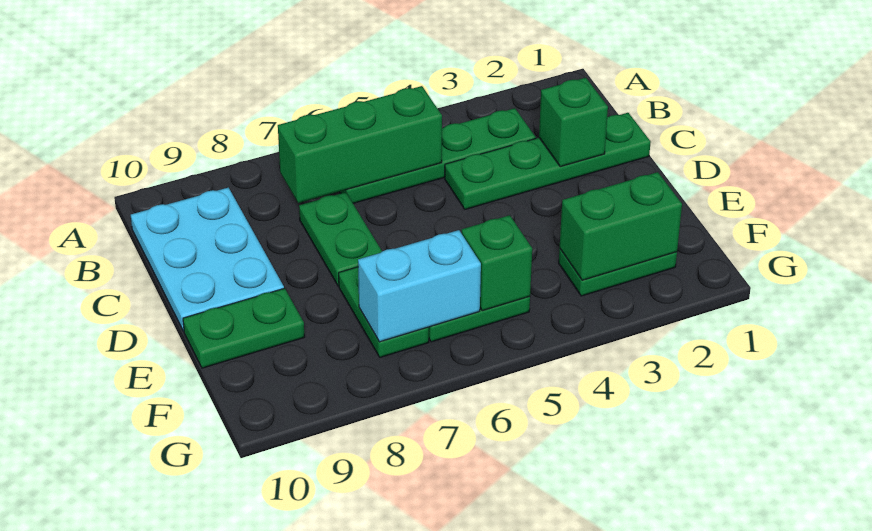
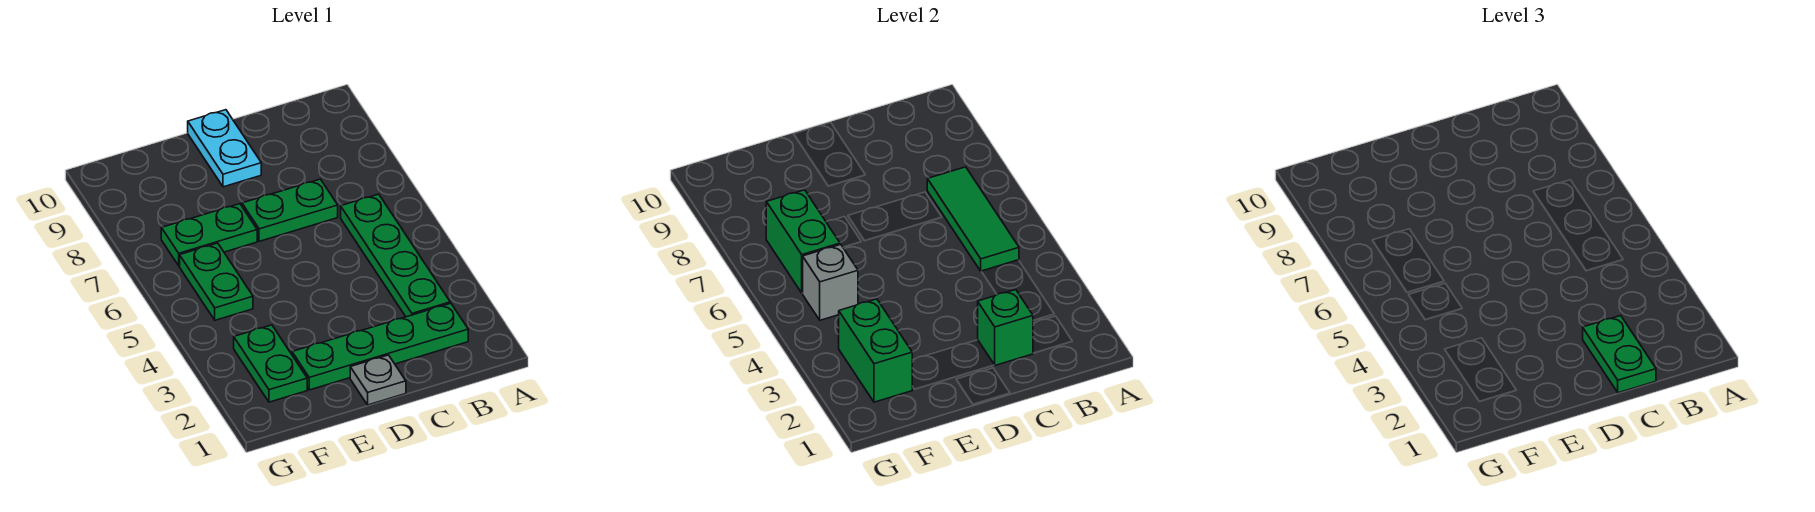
green brick B5:B7 level 2 -> green tile B5:B7 level 2
cyan plate B9:D10 level 1 -> cyan plate D9:D10 level 1
green plate C1:C4 level 1 -> green plate B2:E2 level 1
none -> grey plate D1 level 1
green plate E9:E10 level 1 -> green plate C1:C2 level 3
green brick F5 level 2 -> grey brick F5 level 2
cyan brick F6:F7 level 2 -> green brick F6:F7 level 2

